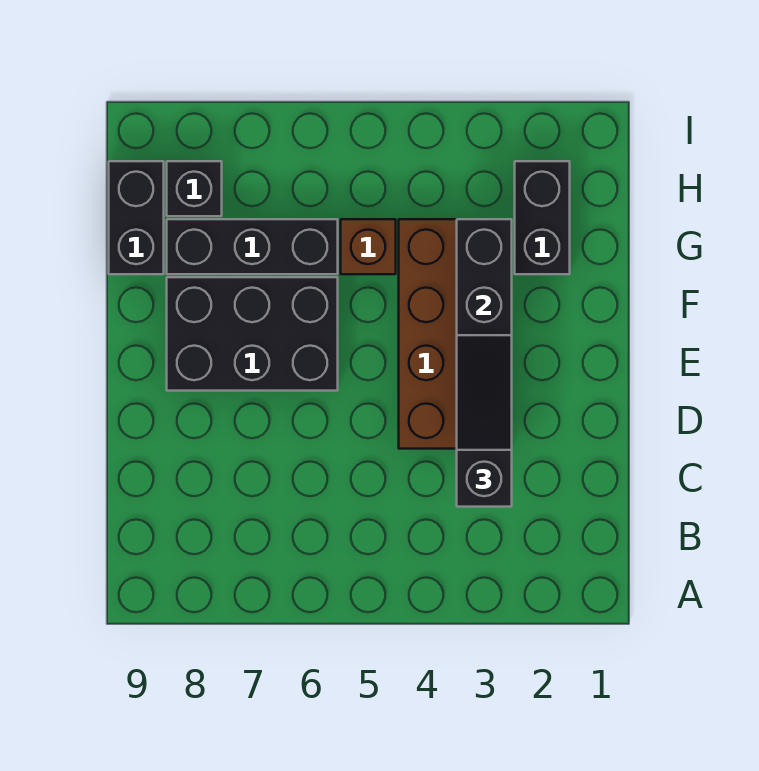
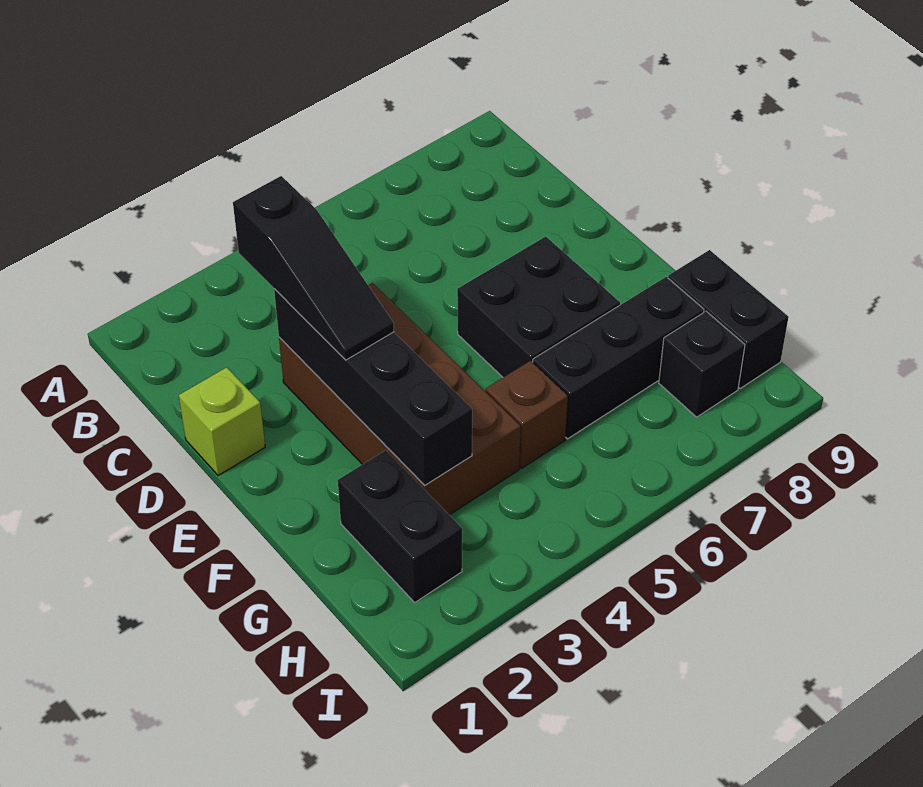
none -> lime brick D1 level 1
black brick E6:F8 level 1 -> black brick E6:F7 level 1

